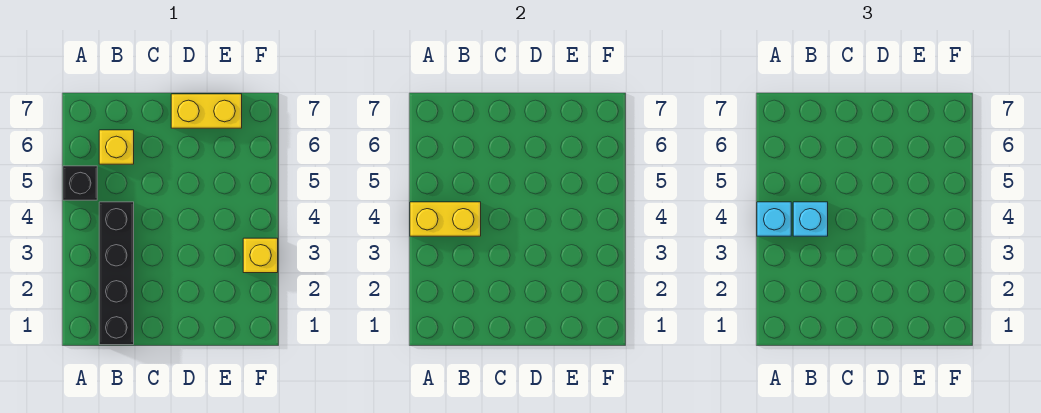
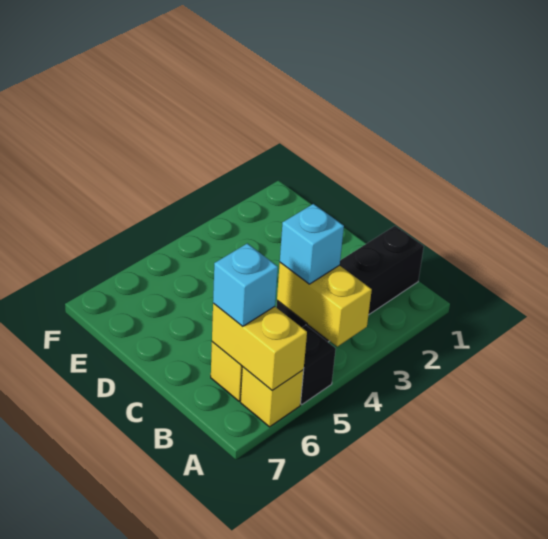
cyan brick A4 level 3 -> cyan brick B6 level 3
yellow brick D7:E7 level 1 -> yellow brick A6:B6 level 2
yellow brick F3 level 1 -> yellow brick A6 level 1

